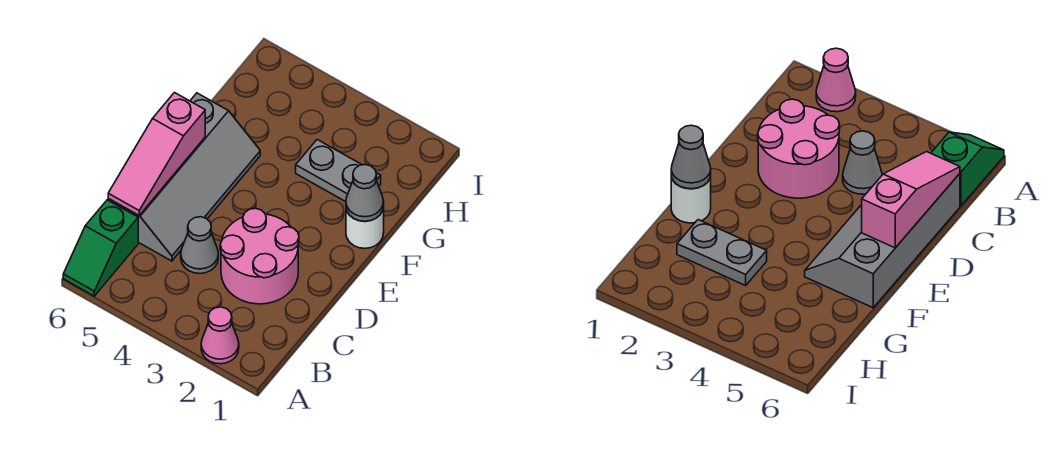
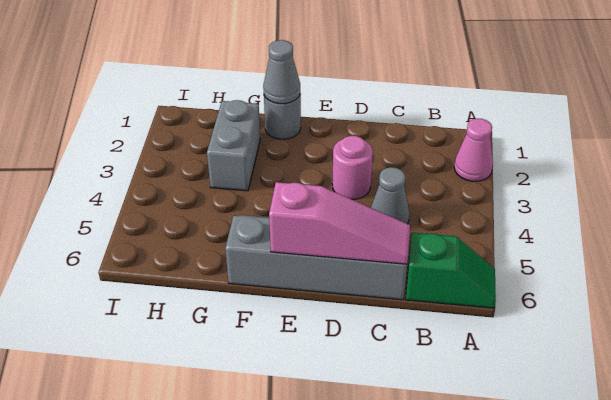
pink round brick C2:D3 level 1 -> pink round brick D3 level 1
white round brick F1 level 1 -> grey round brick F1 level 1
grey plate G2:G3 level 1 -> grey brick G2:G3 level 1

